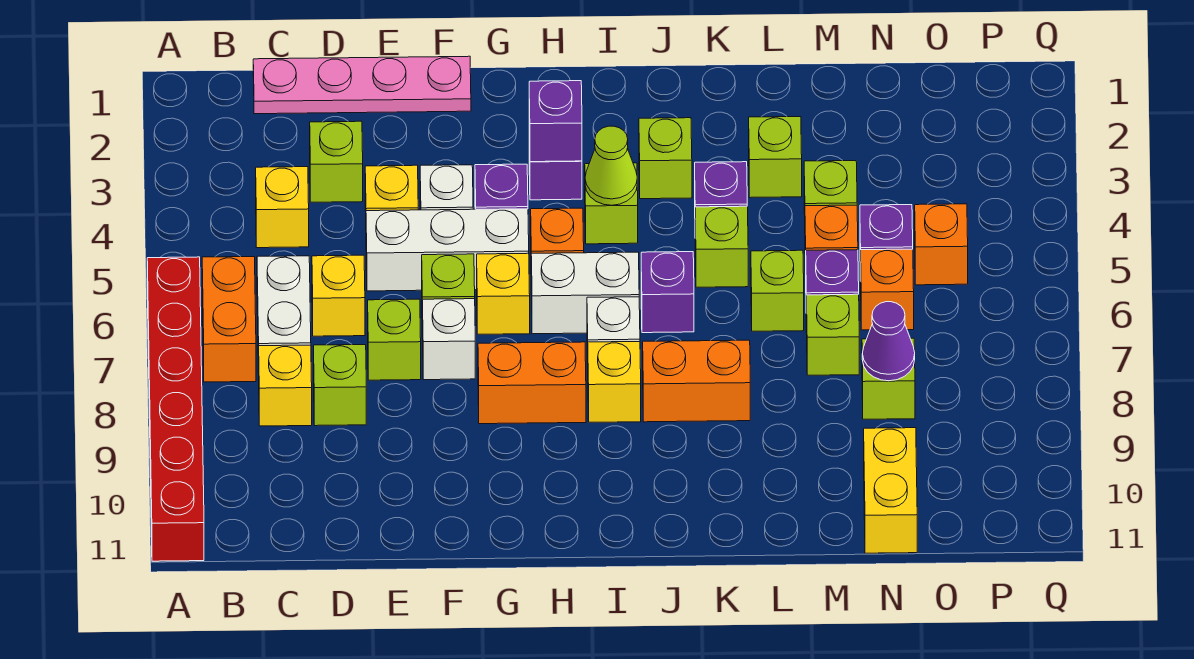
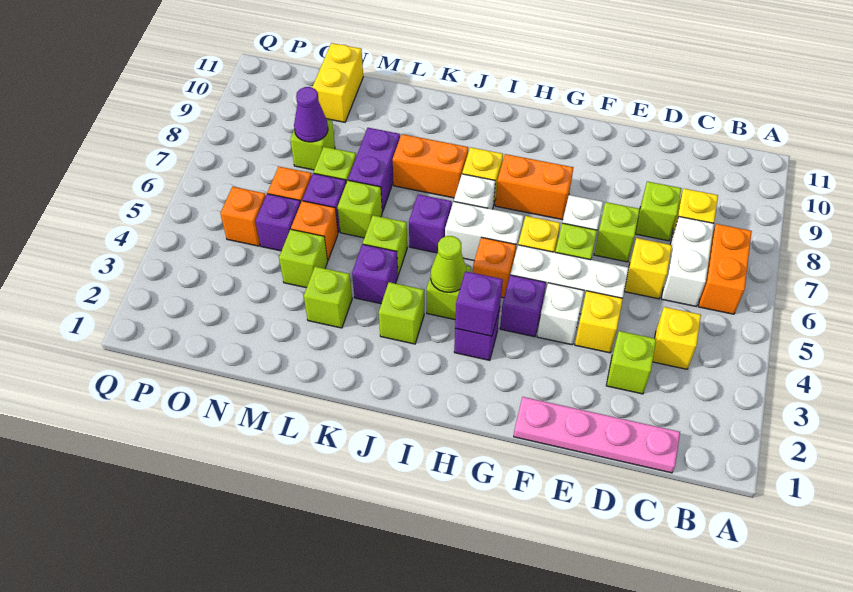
red brick A6:A11 level 1 -> none
none -> purple brick L7:L8 level 1

